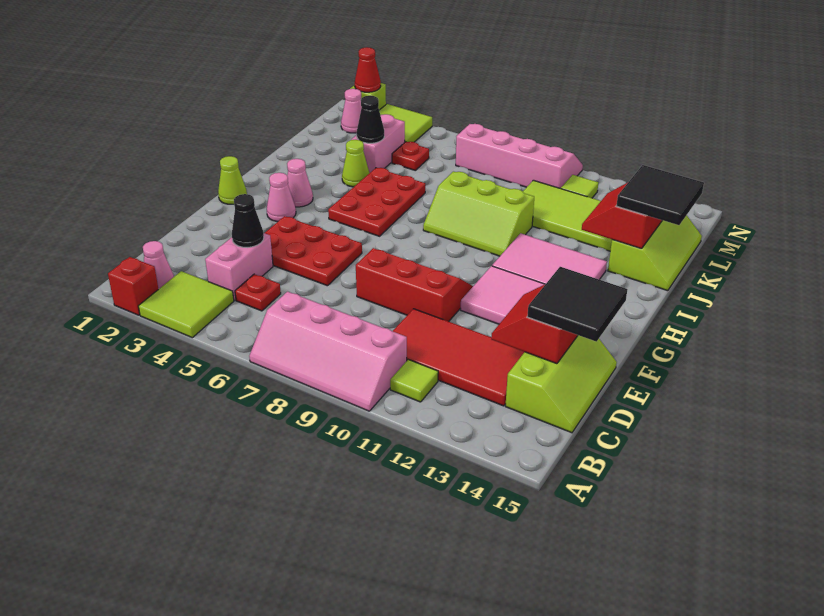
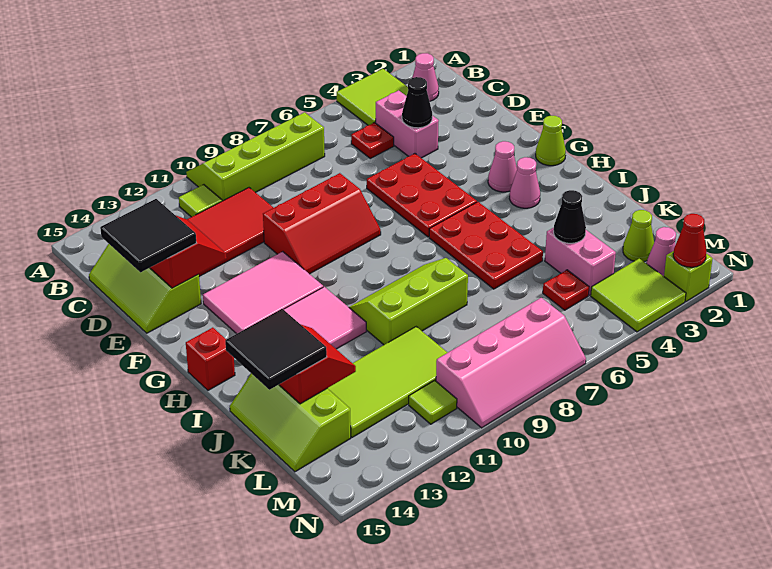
red brick A2 level 1 -> red brick H15 level 1
pink slope A7:B10 level 1 top B -> lime slope A7:B10 level 1 top B
red plate E4:F6 level 1 -> red plate E5:G6 level 1
lime cone J4 level 1 -> lime cone L2 level 1

